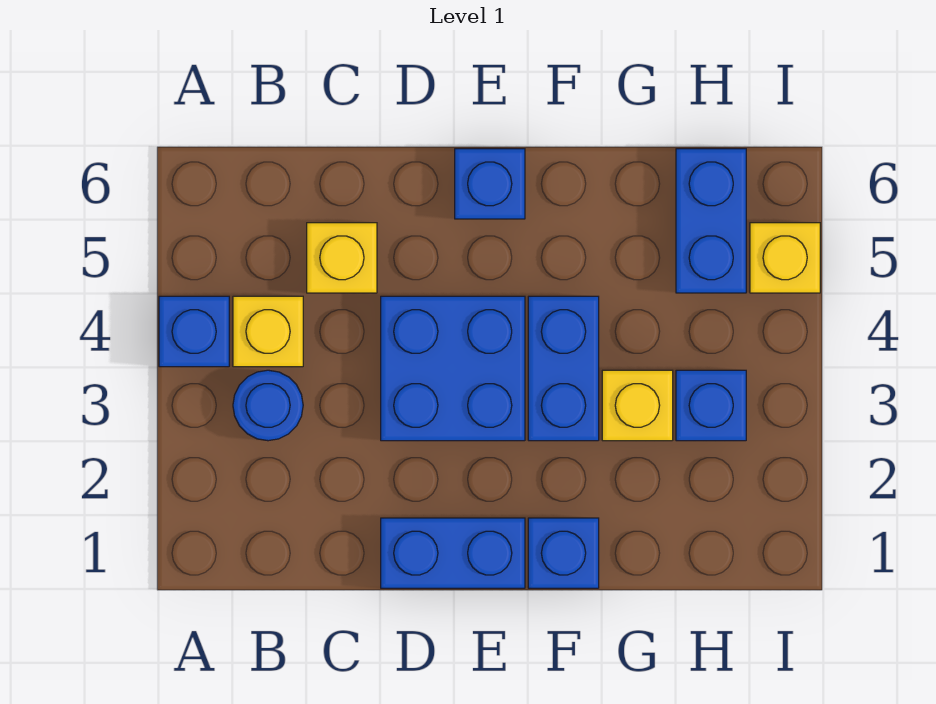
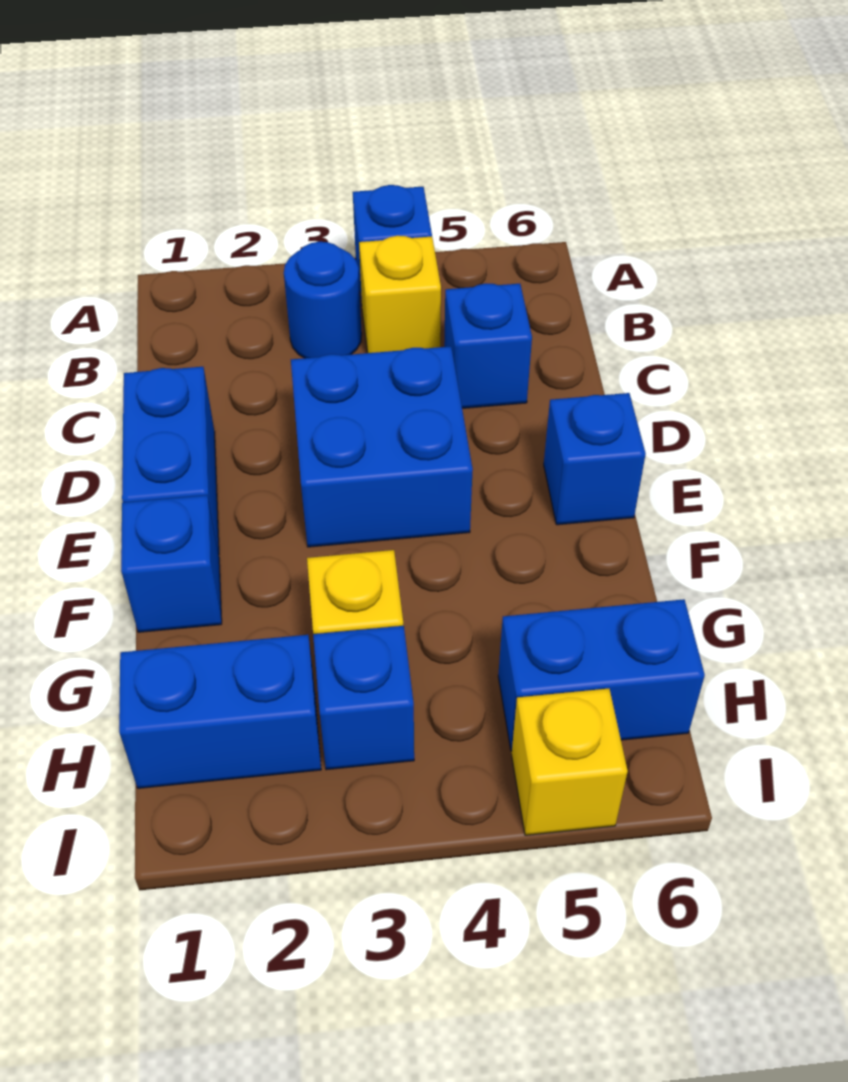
yellow brick C5 level 1 -> blue brick C5 level 1
blue brick F3:F4 level 1 -> blue brick H1:H2 level 1

